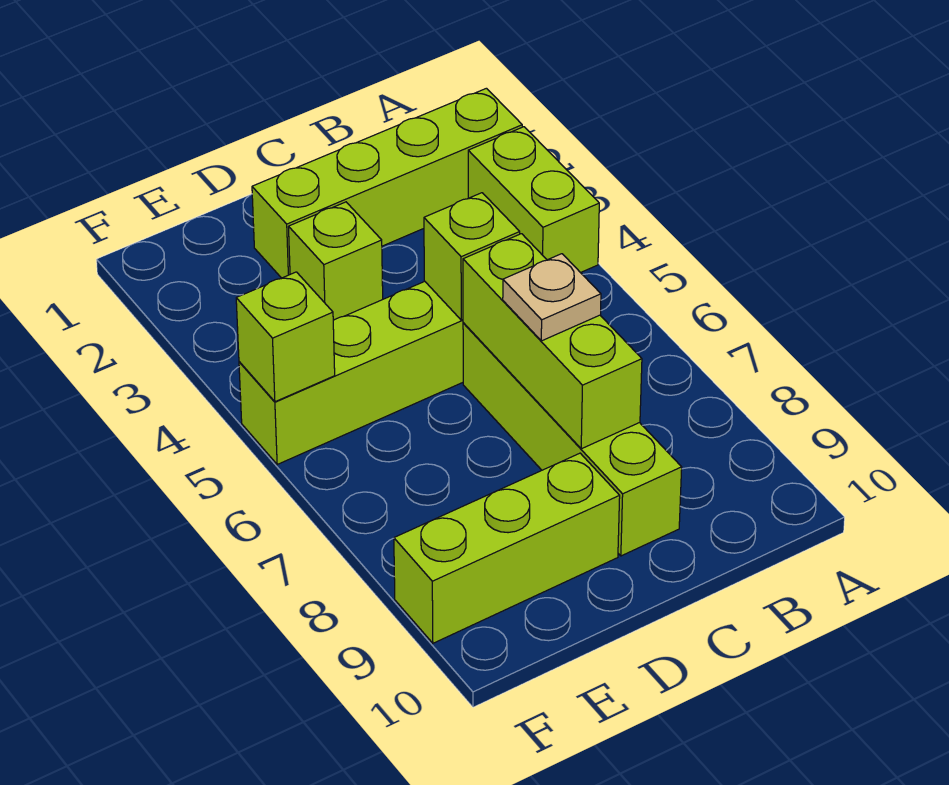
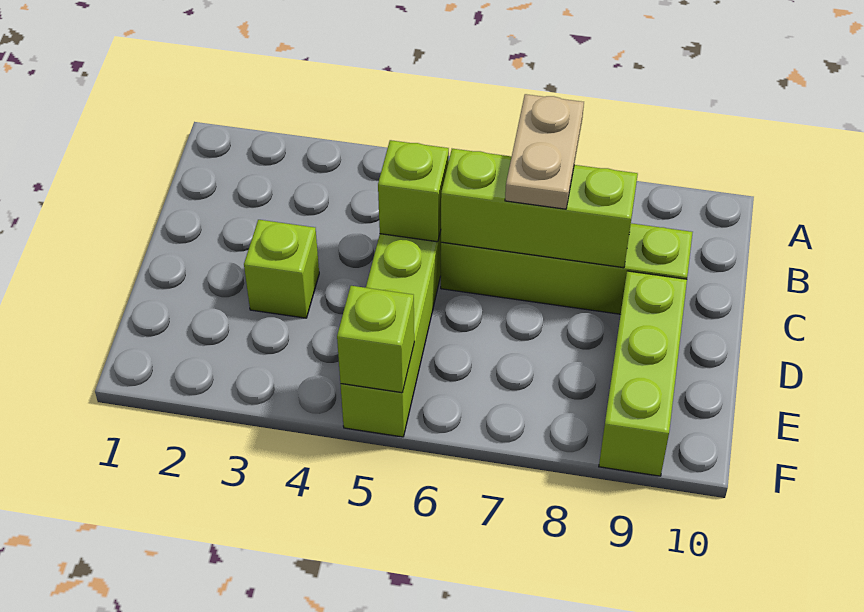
lime brick A2:D2 level 1 -> none
lime brick A3:A4 level 1 -> none
tan plate C7 level 3 -> tan plate B7:C7 level 3

